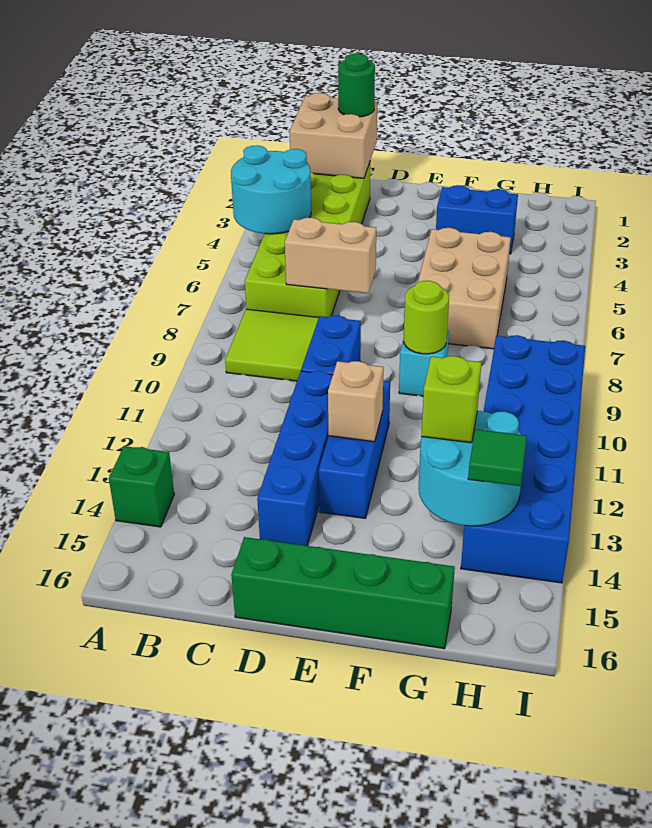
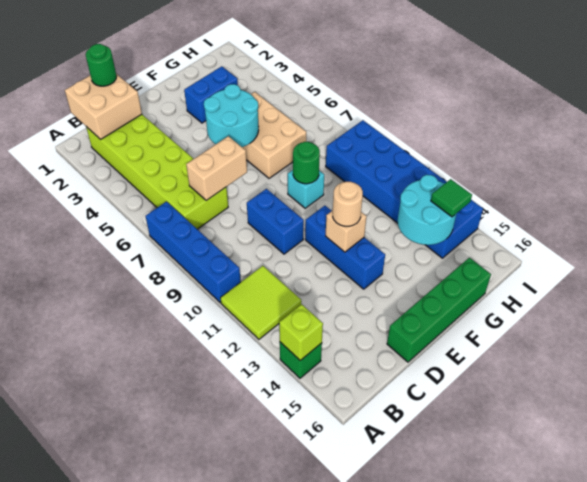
cyan round brick A4:B5 level 2 -> cyan round brick E5:F6 level 2
lime tile B8:C9 level 1 -> lime tile A11:B12 level 1
blue brick D11:D14 level 1 -> blue brick A7:A10 level 1
none -> tan round brick E12 level 3
lime round brick F9 level 2 -> green round brick F9 level 2
lime brick G13 level 3 -> lime brick A14 level 2

